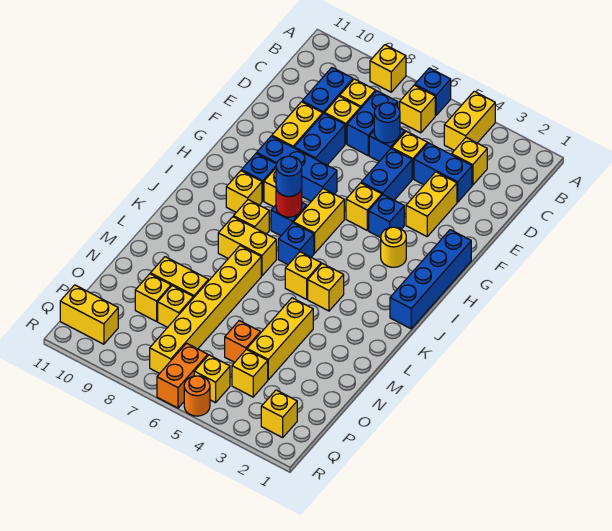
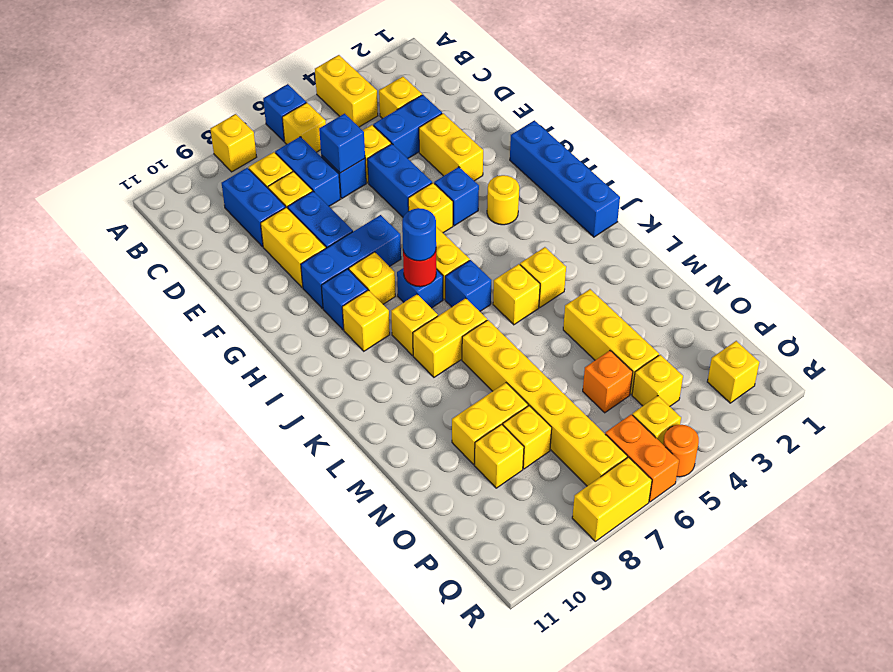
blue round brick D6 level 2 -> blue brick D6 level 2
yellow brick Q10:Q11 level 1 -> yellow brick R7:R8 level 1

